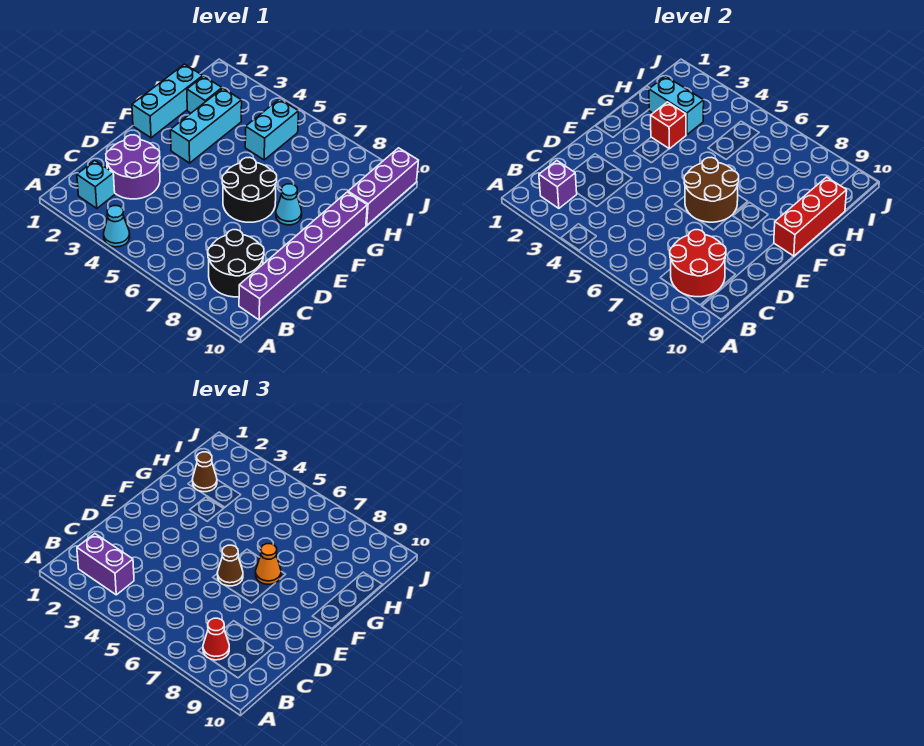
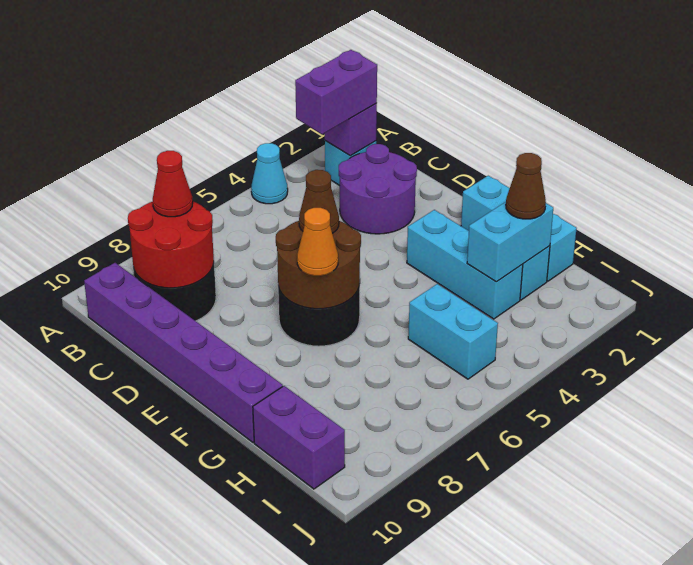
cyan cone F8 level 1 -> none
red brick F10:H10 level 2 -> none
red brick G3 level 2 -> none
purple brick H10:J10 level 1 -> purple brick H10:I10 level 1

